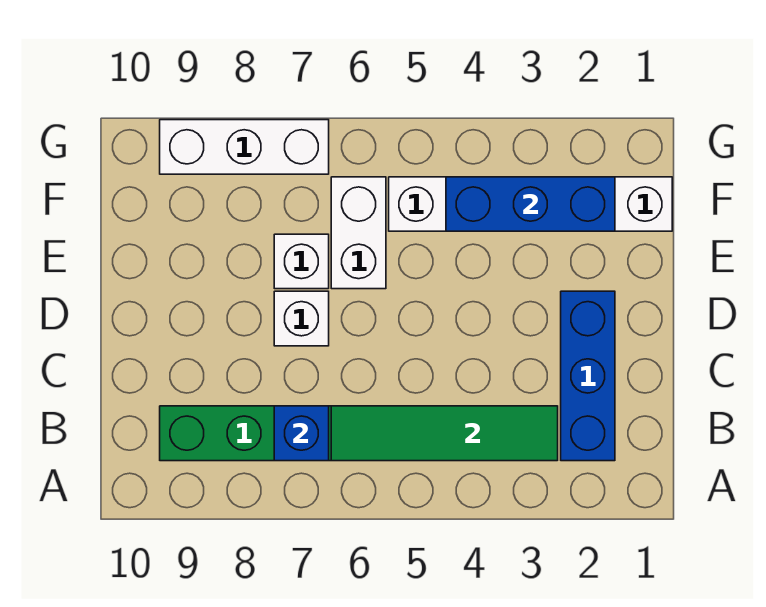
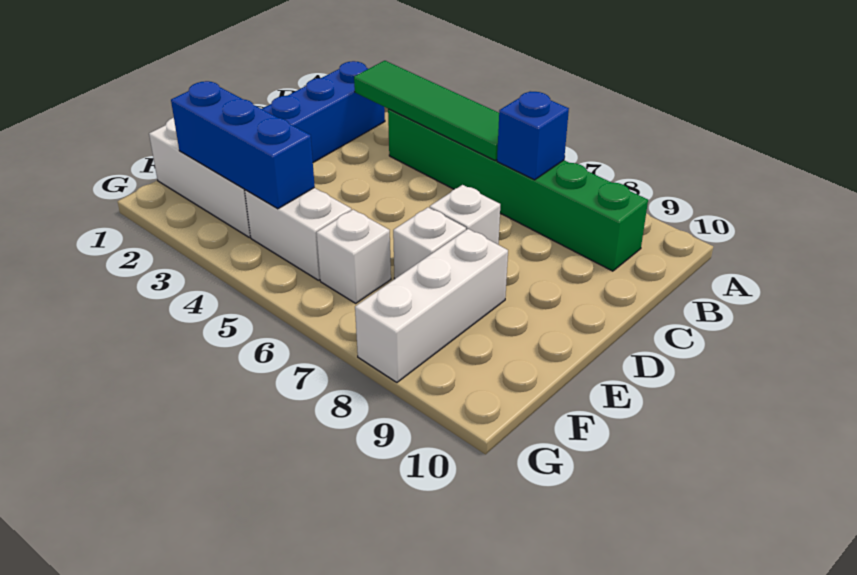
white brick E6:F6 level 1 -> white brick F6 level 1
white brick G7:G9 level 1 -> white brick E8:G8 level 1

